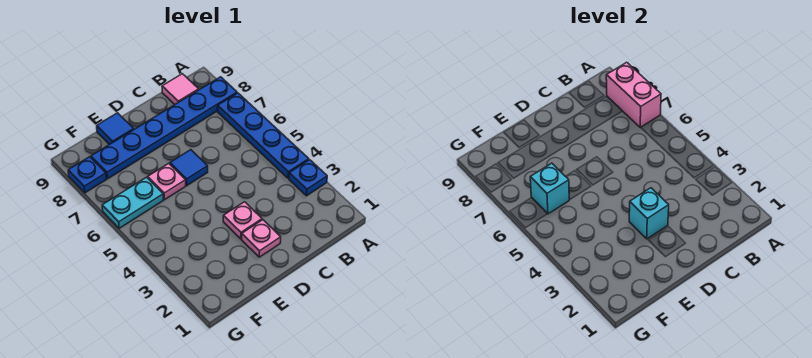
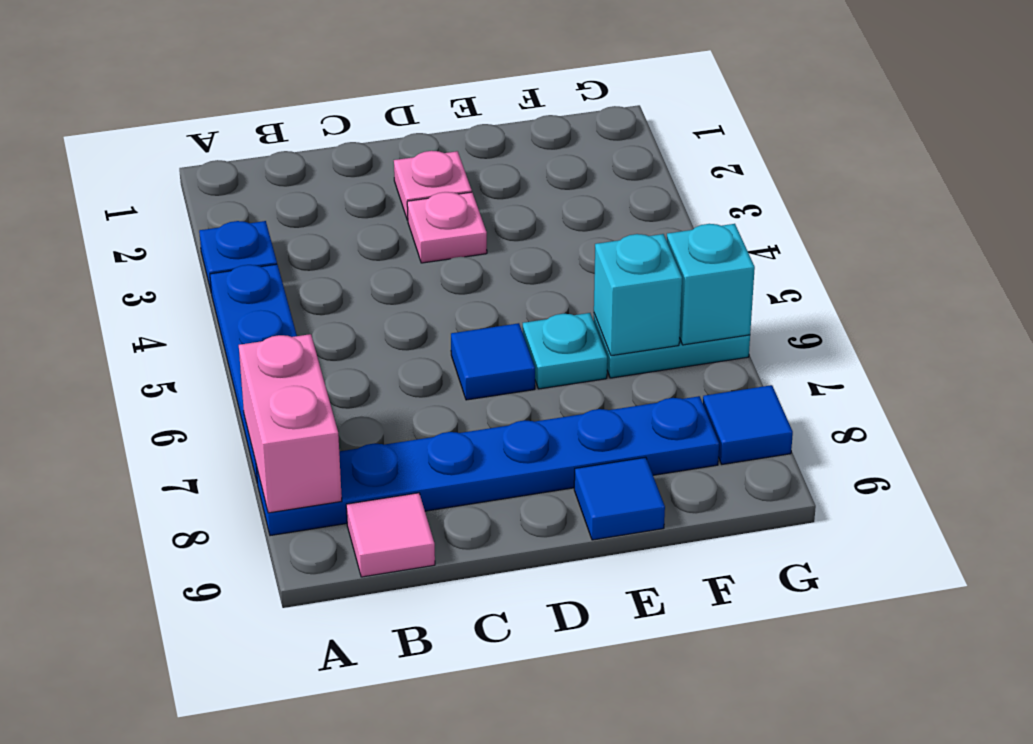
cyan brick D3 level 2 -> cyan brick G6 level 2
pink plate E6 level 1 -> cyan plate E6 level 1
blue plate G8 level 1 -> blue tile G8 level 1

